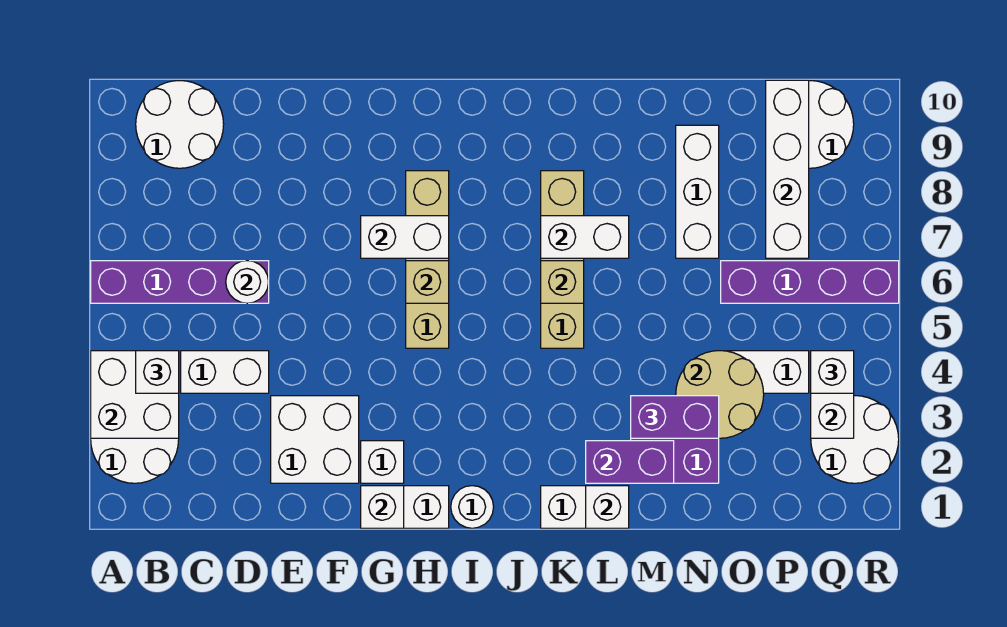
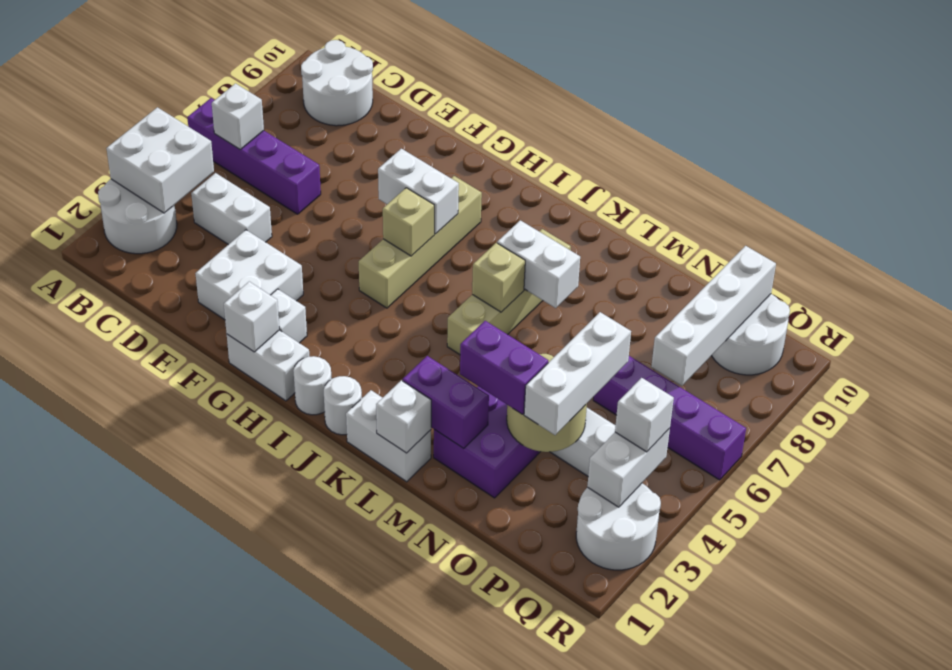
white brick B4 level 3 -> white brick B6 level 2
white round brick D6 level 2 -> white round brick J1 level 1
white brick N7:N9 level 1 -> white brick O3:O5 level 3

